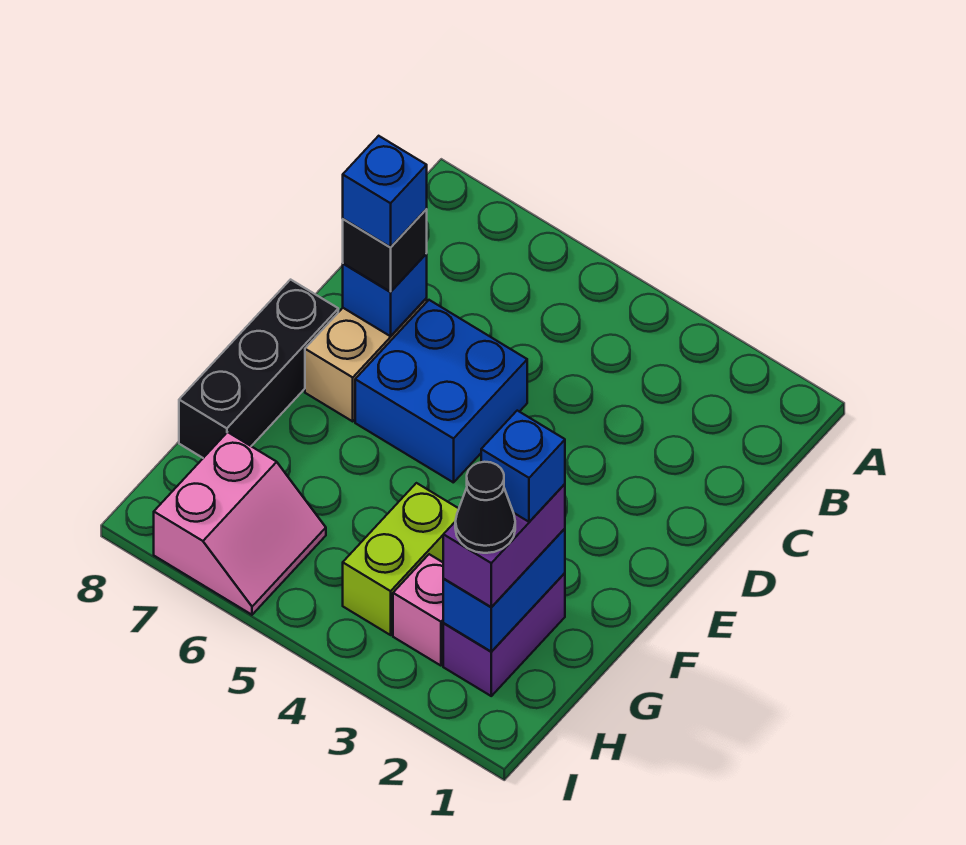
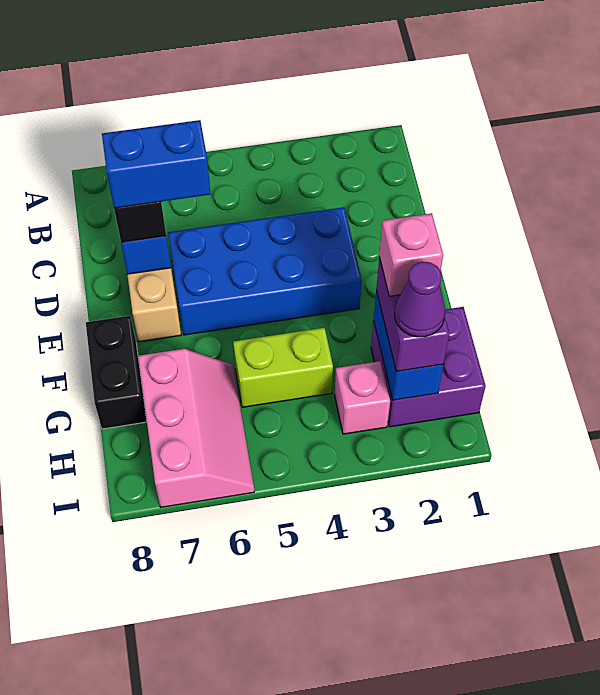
blue brick D5:E6 level 1 -> blue brick D3:E6 level 1
blue brick D7 level 4 -> blue brick D6:D7 level 4
black brick E8:G8 level 1 -> black brick F8:G8 level 1
purple brick G2:H2 level 1 -> purple brick G1:H2 level 1
blue brick G2 level 4 -> pink brick G2 level 4
lime brick G4:H4 level 1 -> lime brick G4:G5 level 1
black cone H2 level 4 -> purple cone H2 level 4
pink slope H6:I7 level 1 top 7 -> pink slope G6:I7 level 1 top 7

